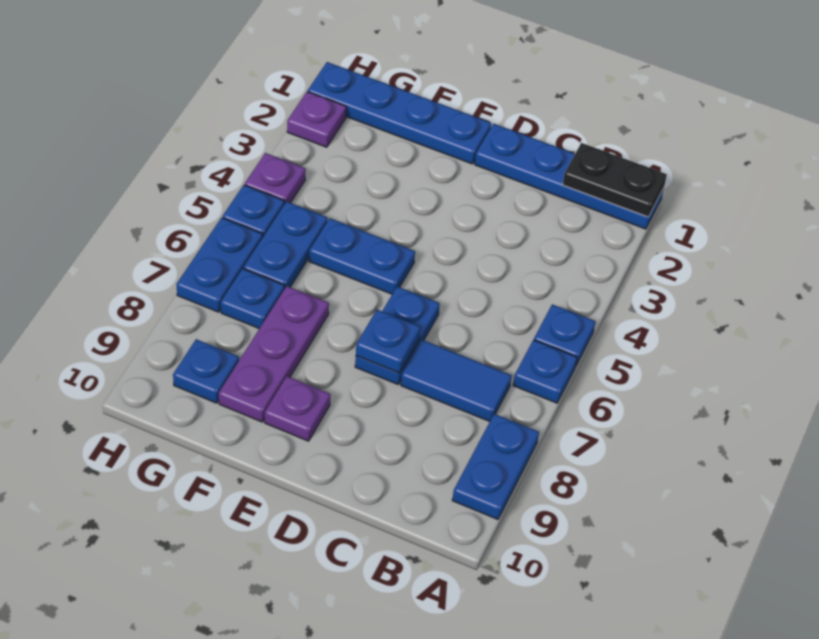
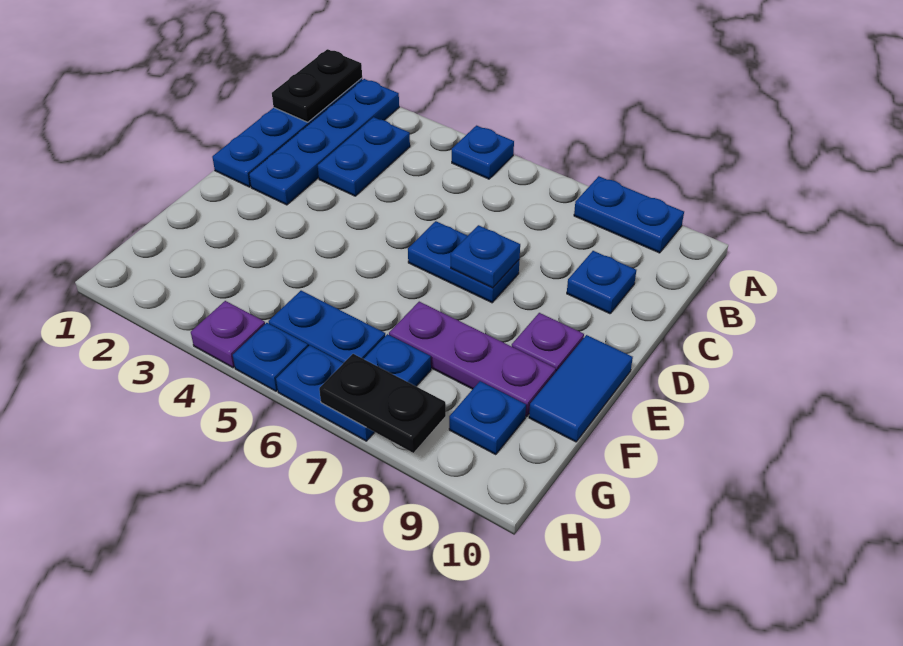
blue plate A6 level 1 -> blue plate C9 level 1
blue tile B7:C7 level 1 -> blue tile E10:F10 level 1
blue plate E1:H1 level 1 -> blue plate A2:D2 level 1
blue plate E5:F5 level 1 -> blue plate B3:C3 level 1
purple plate H2 level 1 -> none
none -> black plate H7:H8 level 2

